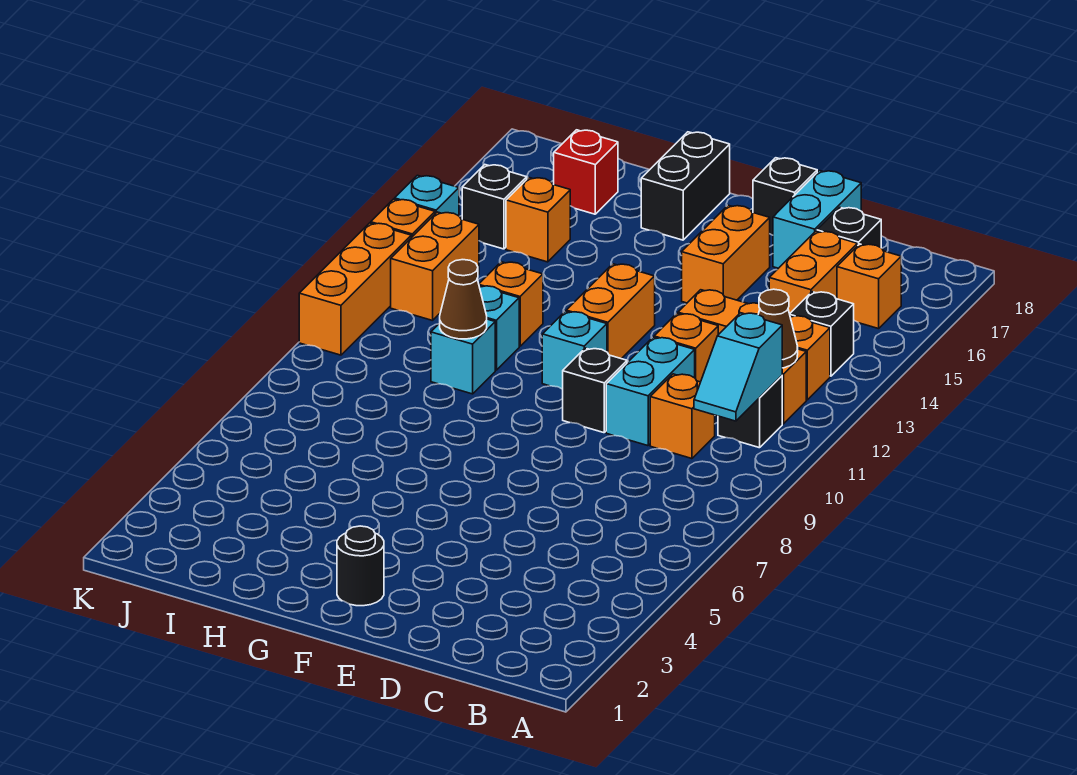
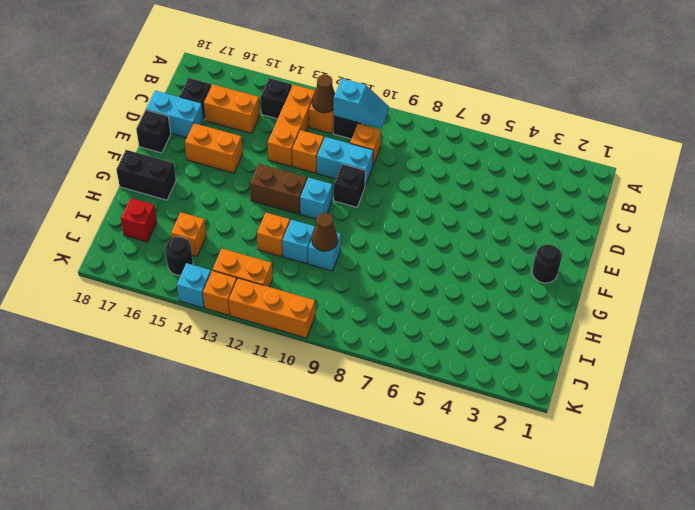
orange brick B16 level 1 -> none
orange brick F12:F13 level 1 -> brown brick F12:F13 level 1
black brick J15 level 1 -> black round brick J15 level 1

